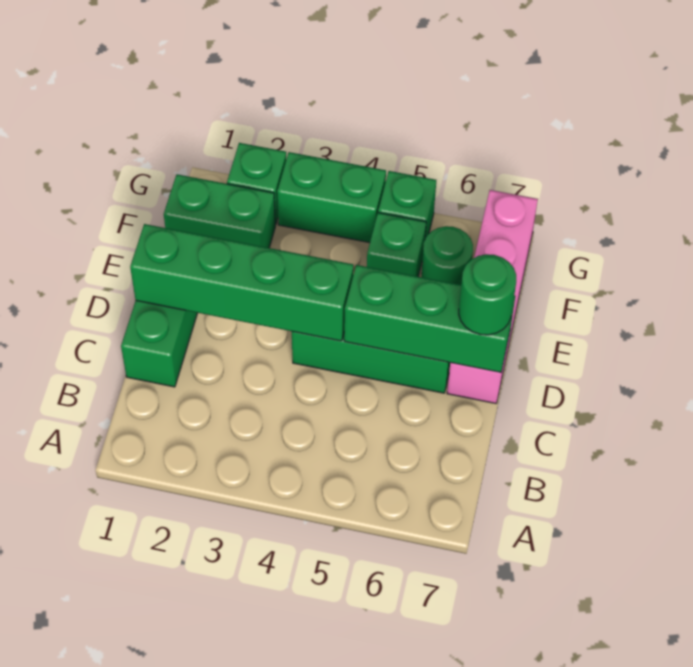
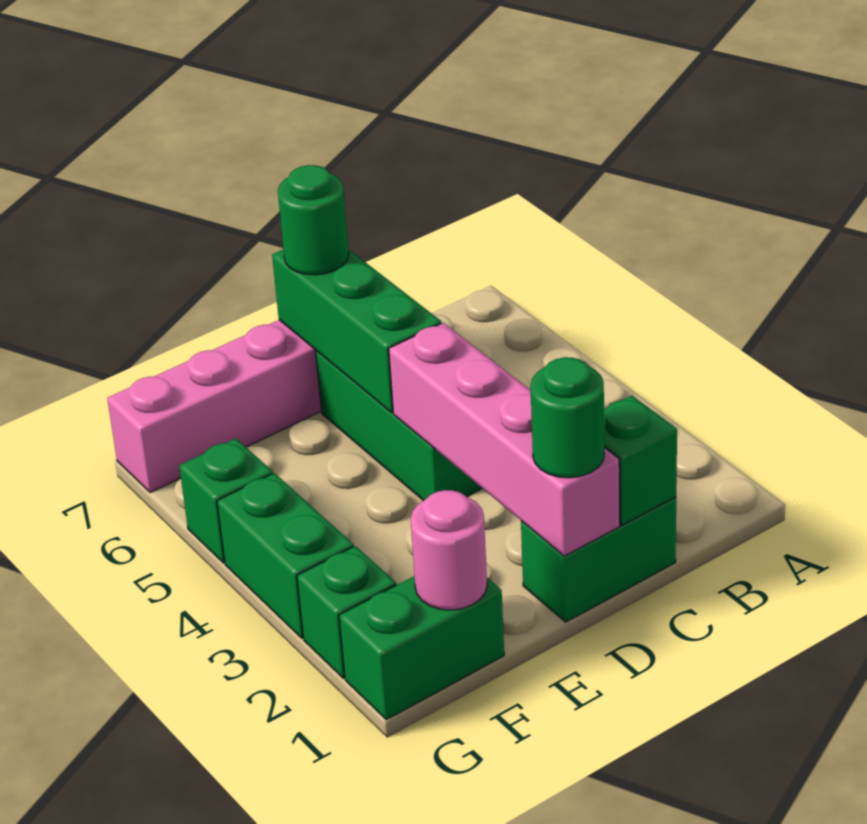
green brick D1:D4 level 2 -> pink brick D1:D4 level 2
green brick F1:F2 level 1 -> green brick F1:G1 level 1
none -> pink round brick F1 level 2
green brick F5 level 1 -> green brick C1 level 2
green round brick F6 level 1 -> green round brick D1 level 3

